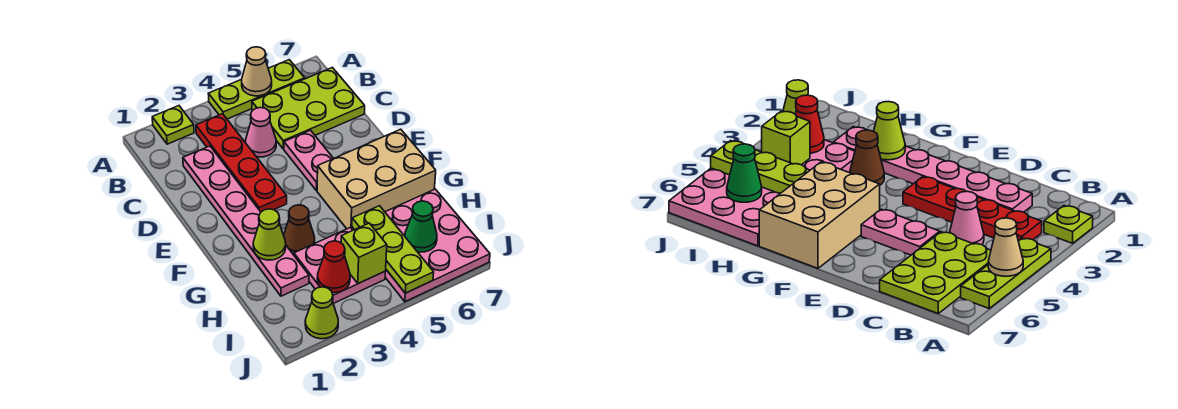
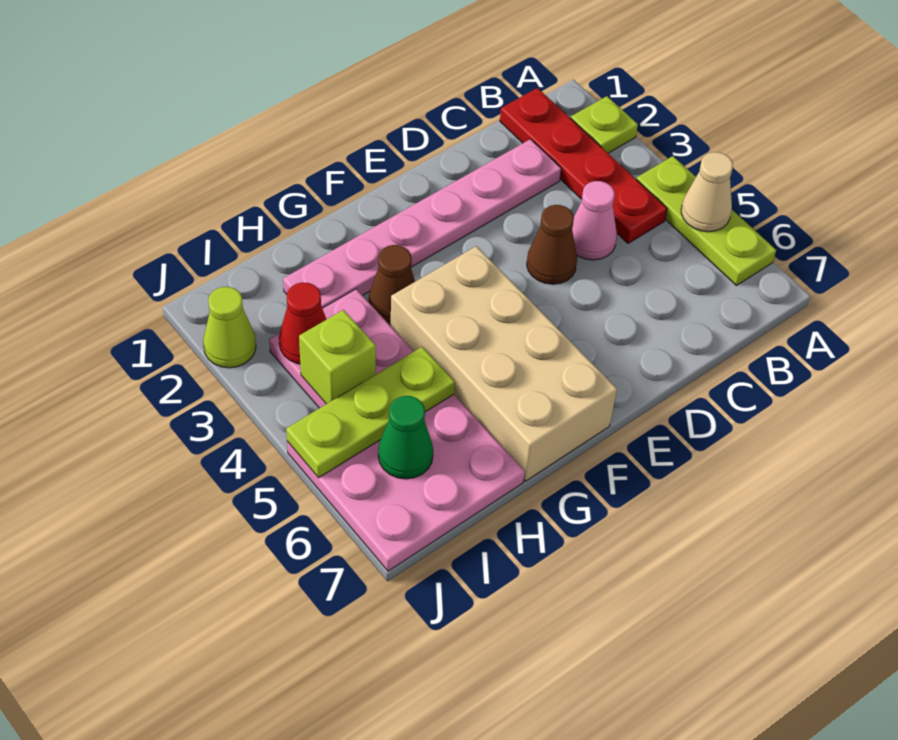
red plate B3:E3 level 1 -> red plate B1:B4 level 1
lime plate B5:C7 level 1 -> none
none -> brown cone D4 level 1
pink plate D5:E5 level 1 -> none
tan brick F5:G7 level 1 -> tan brick F4:G7 level 1
lime cone G2 level 2 -> none

